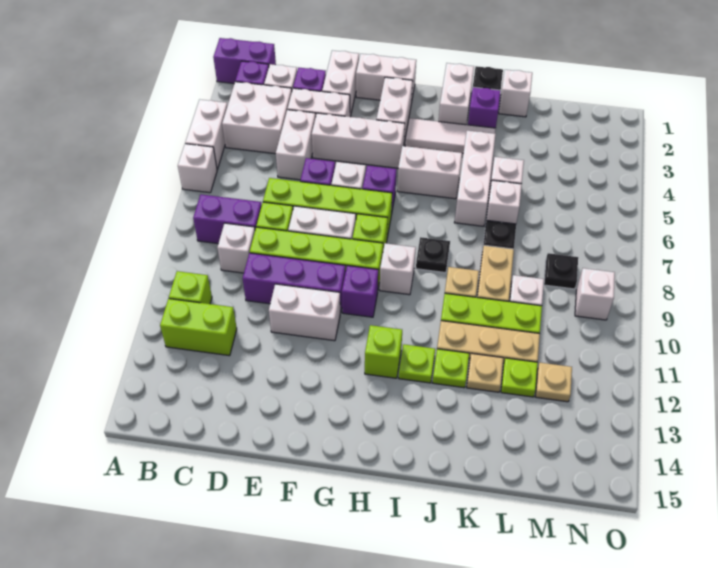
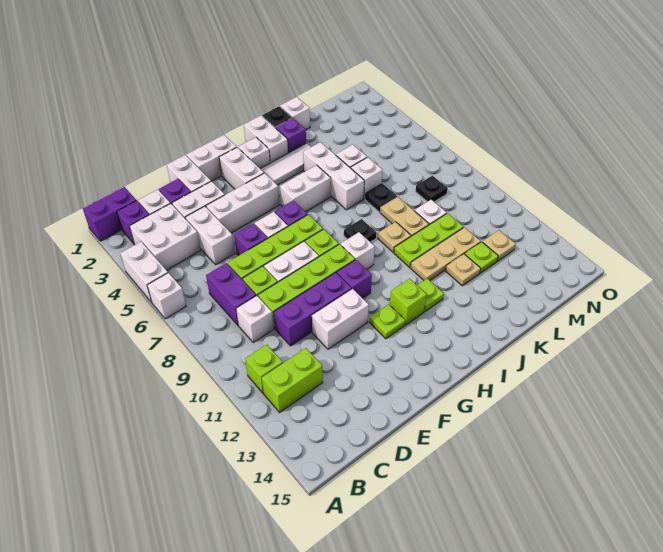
purple brick B8:C8 level 1 -> purple brick C7:C8 level 1
lime plate J12 level 1 -> lime plate G12 level 1
white brick N9 level 1 -> white brick H2 level 1

